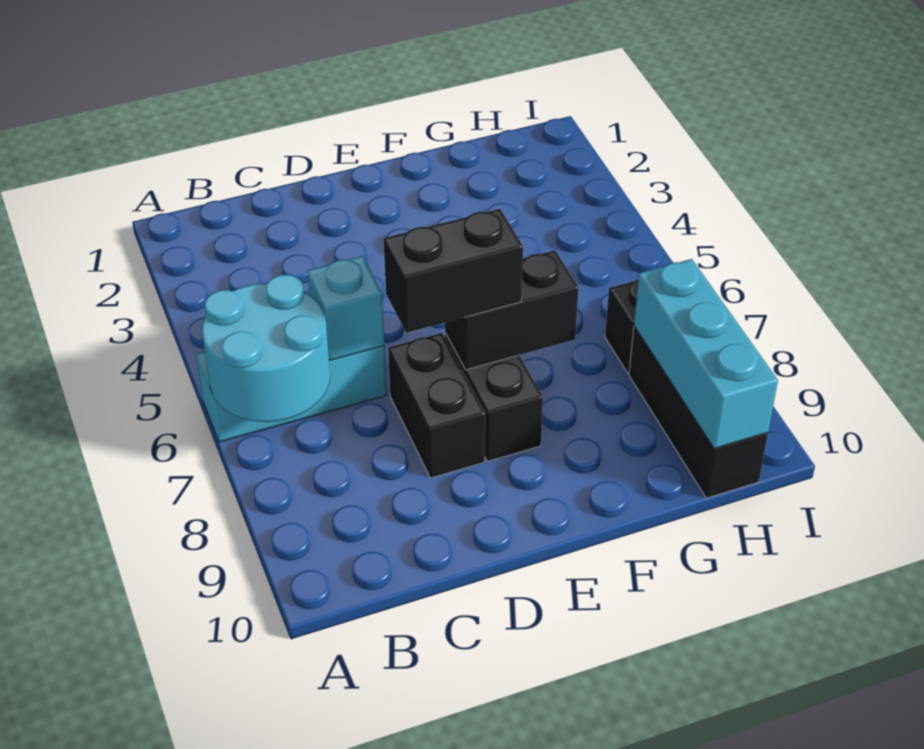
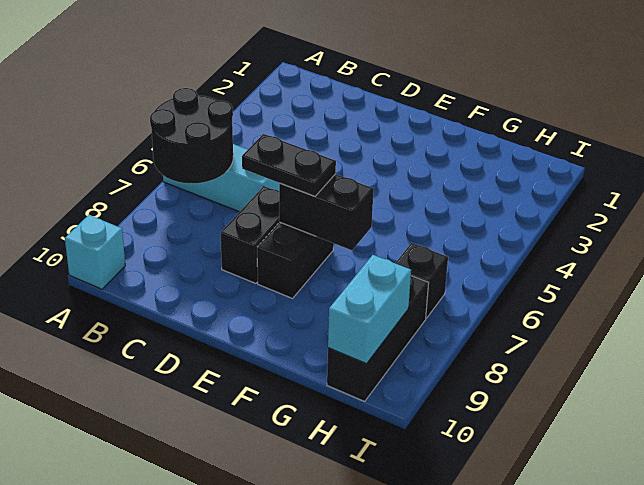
cyan round brick A6:B7 level 2 -> black round brick A6:B7 level 2
cyan brick C6 level 2 -> cyan brick A10 level 1
black brick D7:E7 level 3 -> black plate D7:E7 level 3
cyan brick H8:H10 level 2 -> cyan brick H9:H10 level 2

